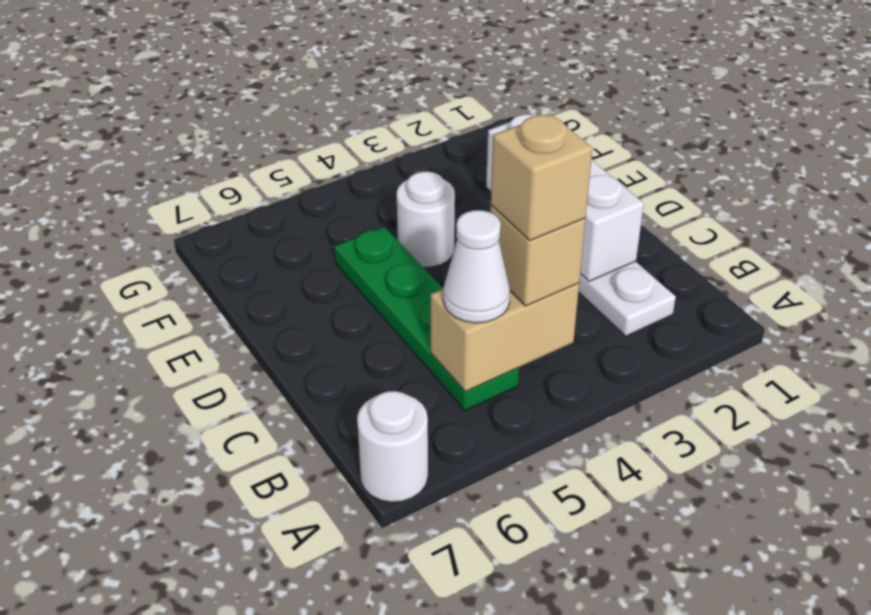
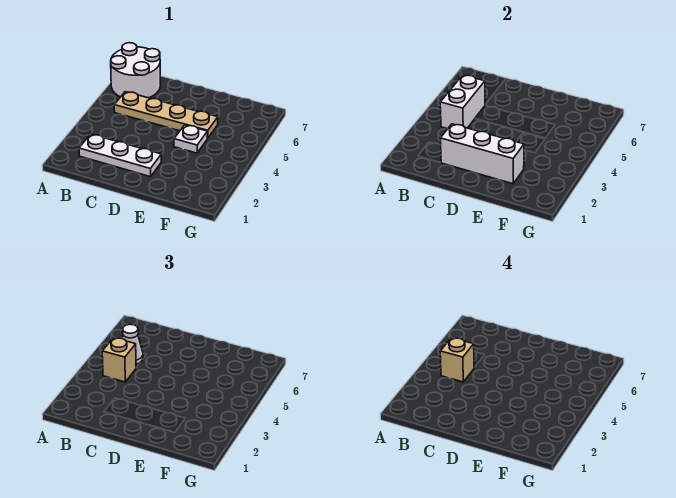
white round brick A7 level 1 -> white round brick A6:B7 level 1
tan brick B4:B5 level 2 -> white brick B4:B5 level 2
green plate B5:E5 level 1 -> tan plate B5:E5 level 1
white round brick E4 level 1 -> white plate E4 level 1

